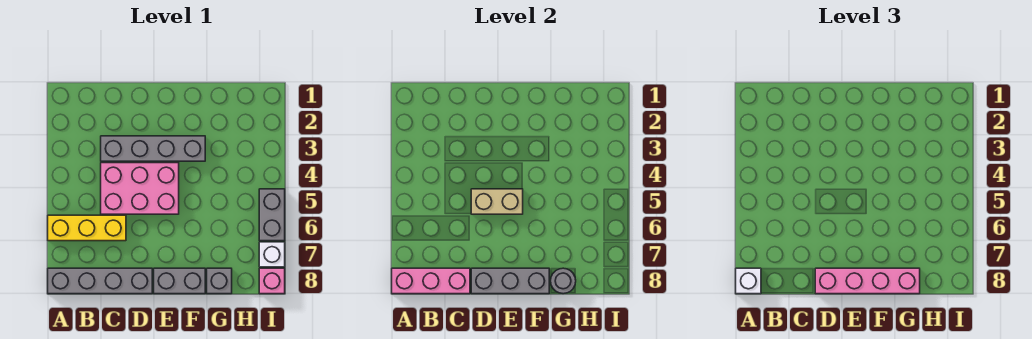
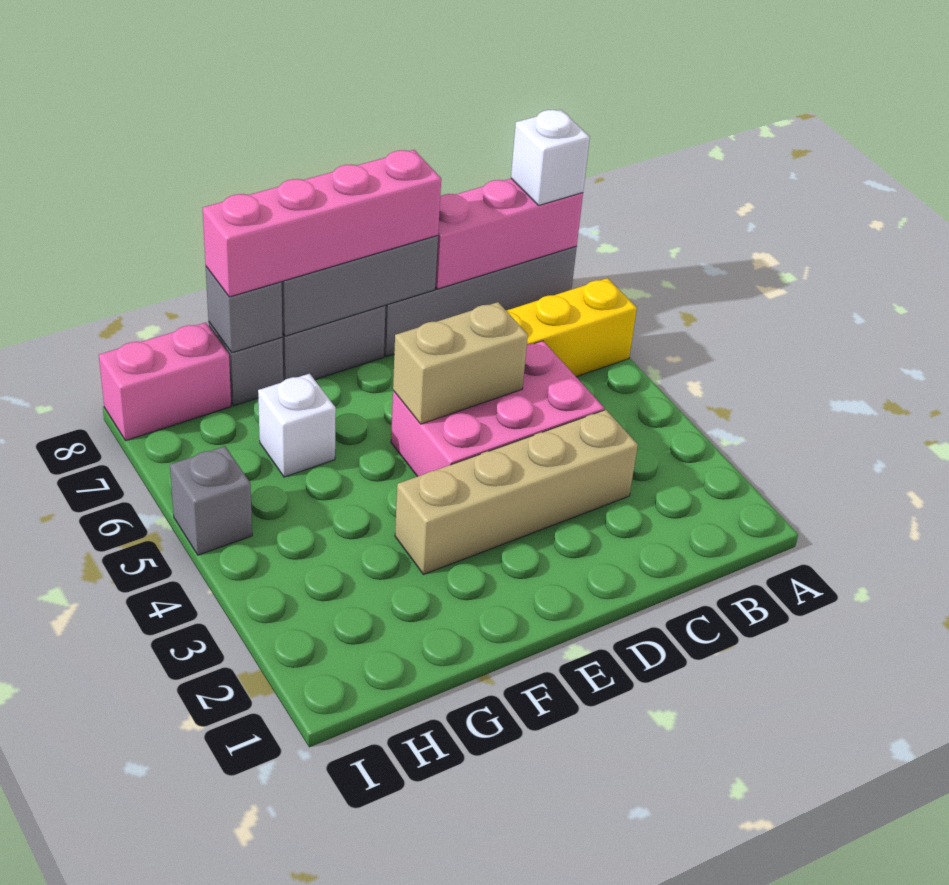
grey brick C3:F3 level 1 -> tan brick C3:F3 level 1
grey round brick G8 level 2 -> grey brick G8 level 2
grey brick I5:I6 level 1 -> grey brick I5 level 1
white brick I7 level 1 -> white brick G6 level 1
pink brick I8 level 1 -> pink brick H8:I8 level 1

